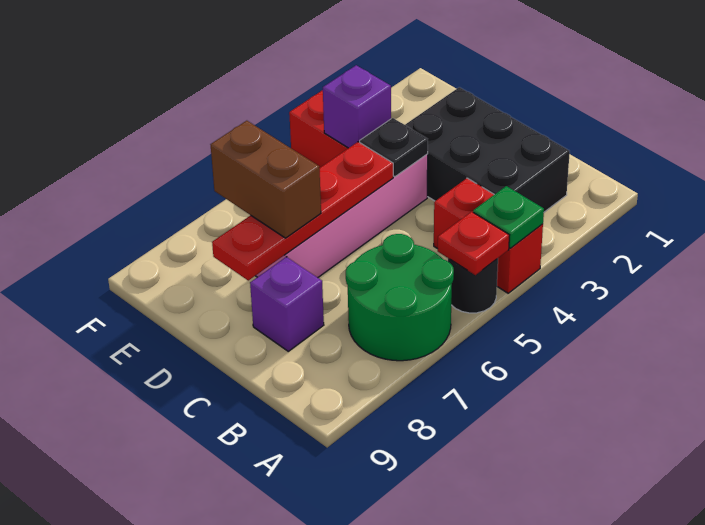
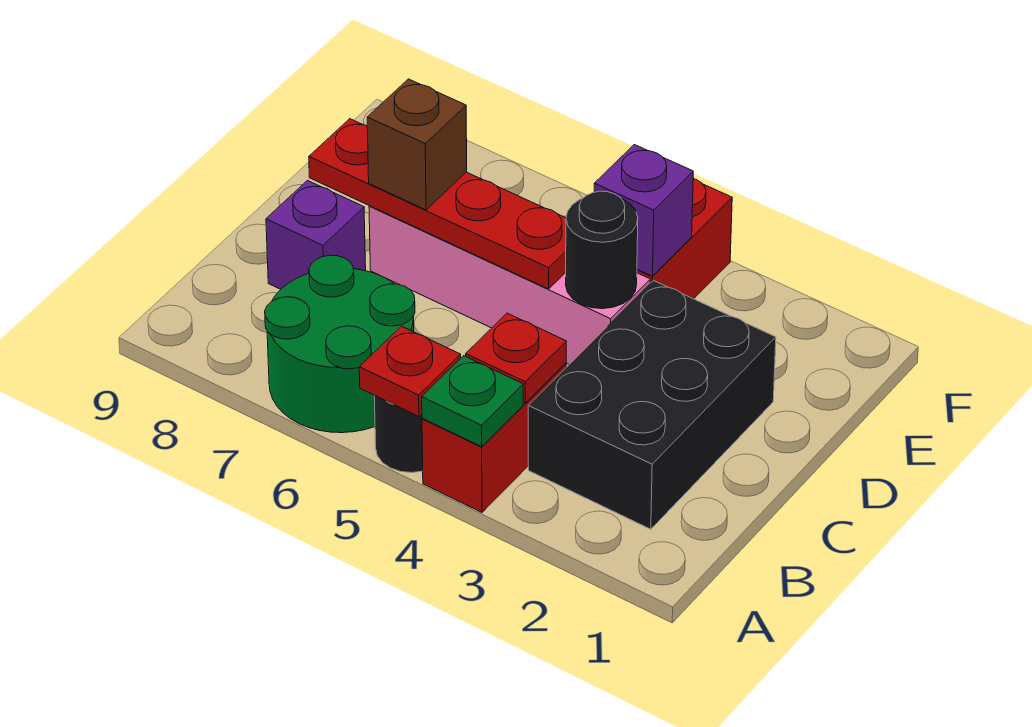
none -> red plate B4 level 2
black plate D4 level 2 -> black round brick D4 level 2
brown brick D7:E7 level 3 -> brown brick D7 level 3

